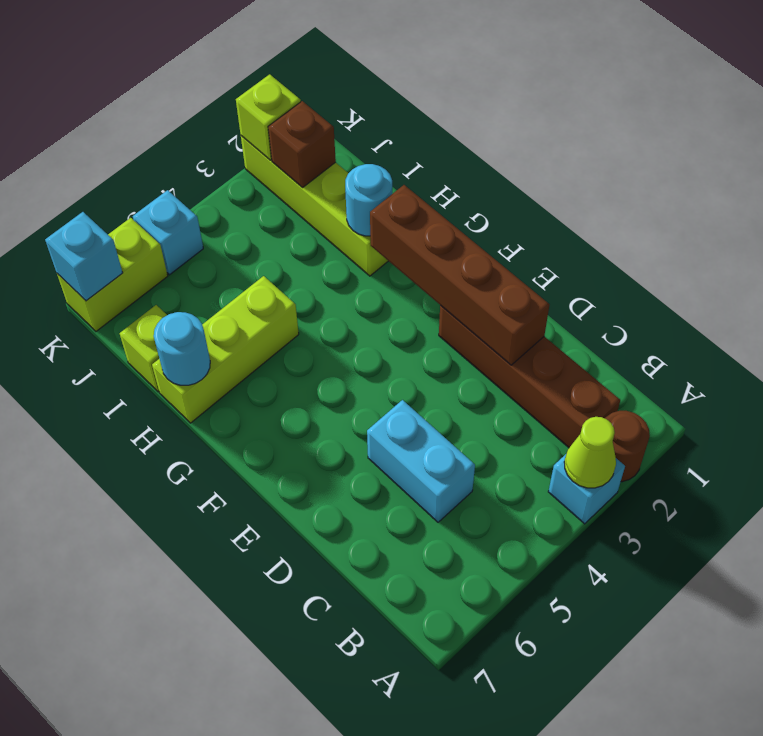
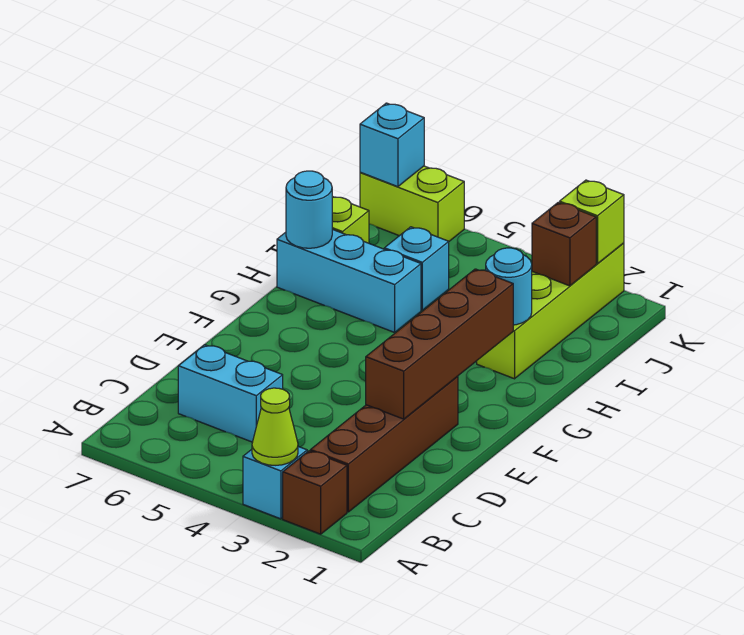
brown round brick A2 level 1 -> brown brick A2 level 1
cyan brick C5:D5 level 1 -> cyan brick C5:C6 level 1
lime brick H5:H7 level 1 -> cyan brick H5:H7 level 1
cyan brick K5 level 1 -> cyan brick I5 level 1

